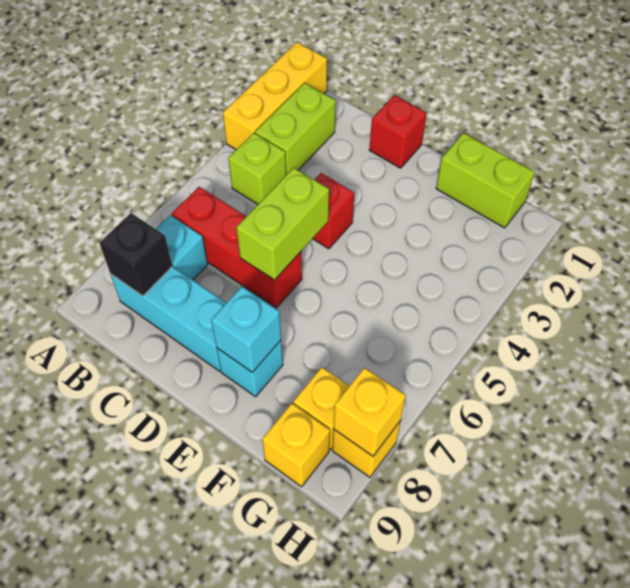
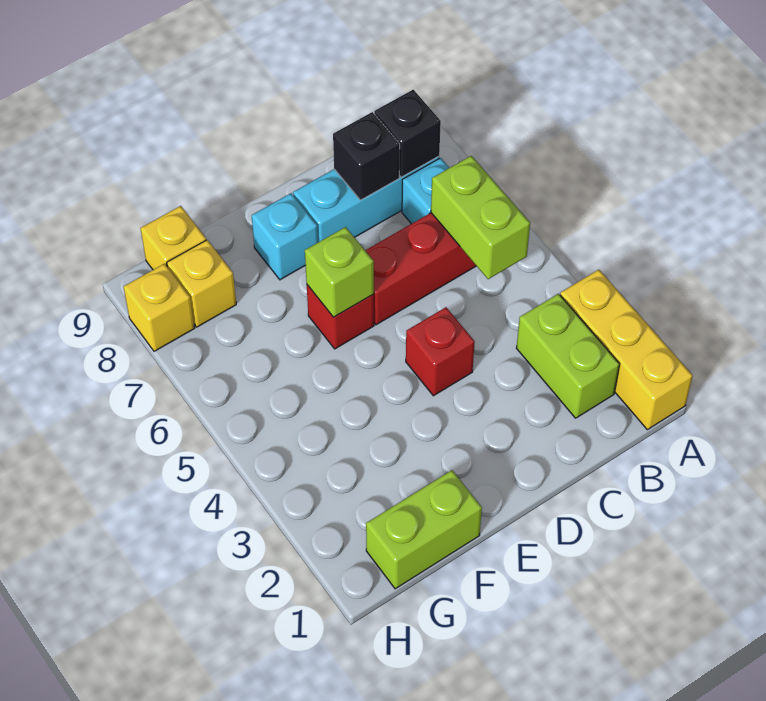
lime brick B4 level 1 -> lime brick E6 level 2
none -> black brick C8 level 2
red brick D1 level 1 -> red brick E6 level 1
lime brick D5:D6 level 2 -> lime brick B5:B6 level 2
cyan brick E8 level 2 -> none
yellow brick H8 level 2 -> none

